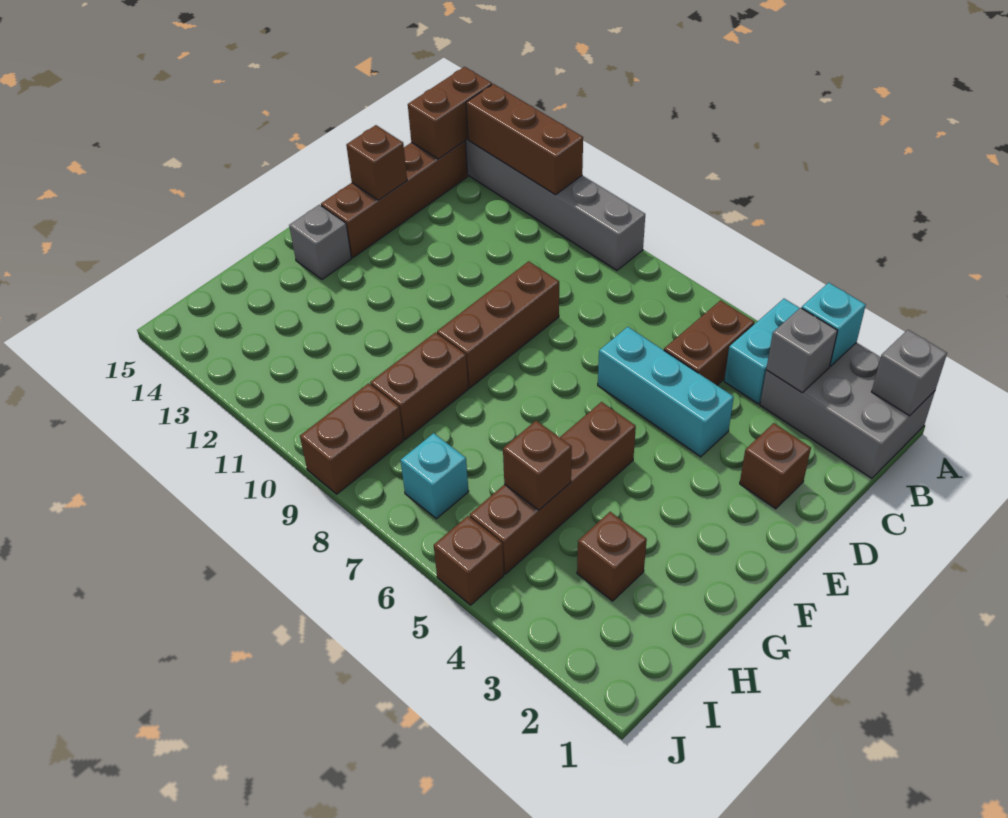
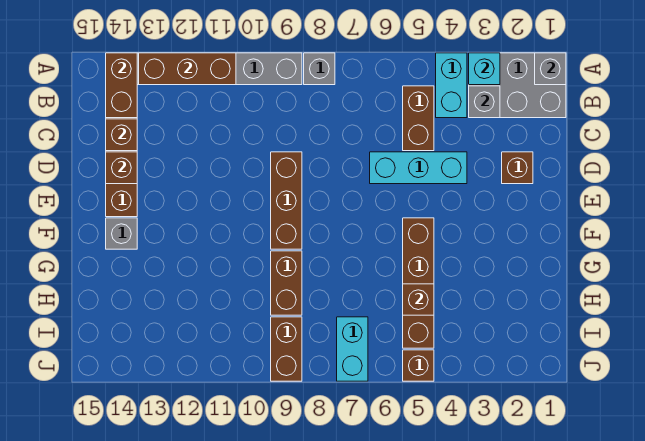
none -> grey brick A8 level 1
brown brick H3 level 1 -> brown brick C14 level 2
cyan brick I7 level 1 -> cyan brick I7:J7 level 1

